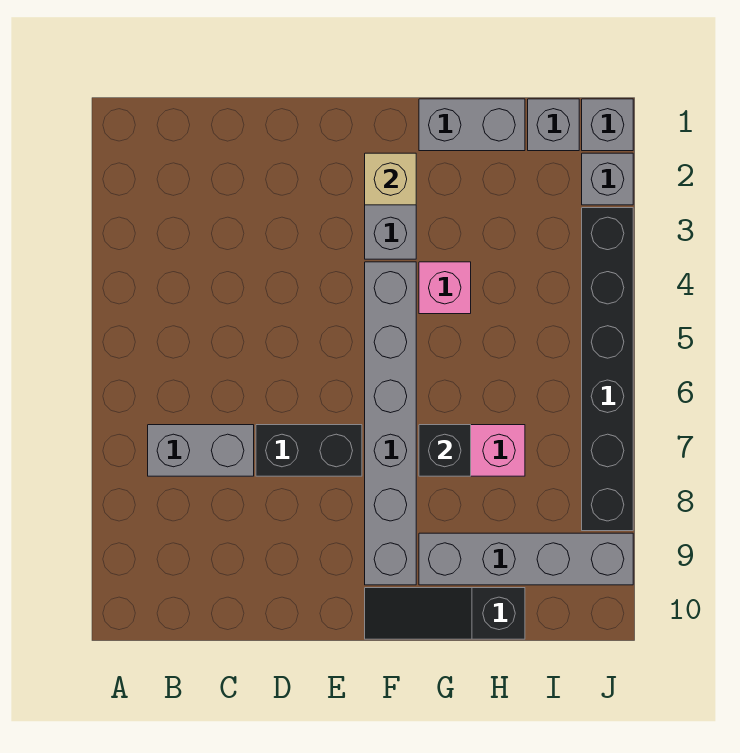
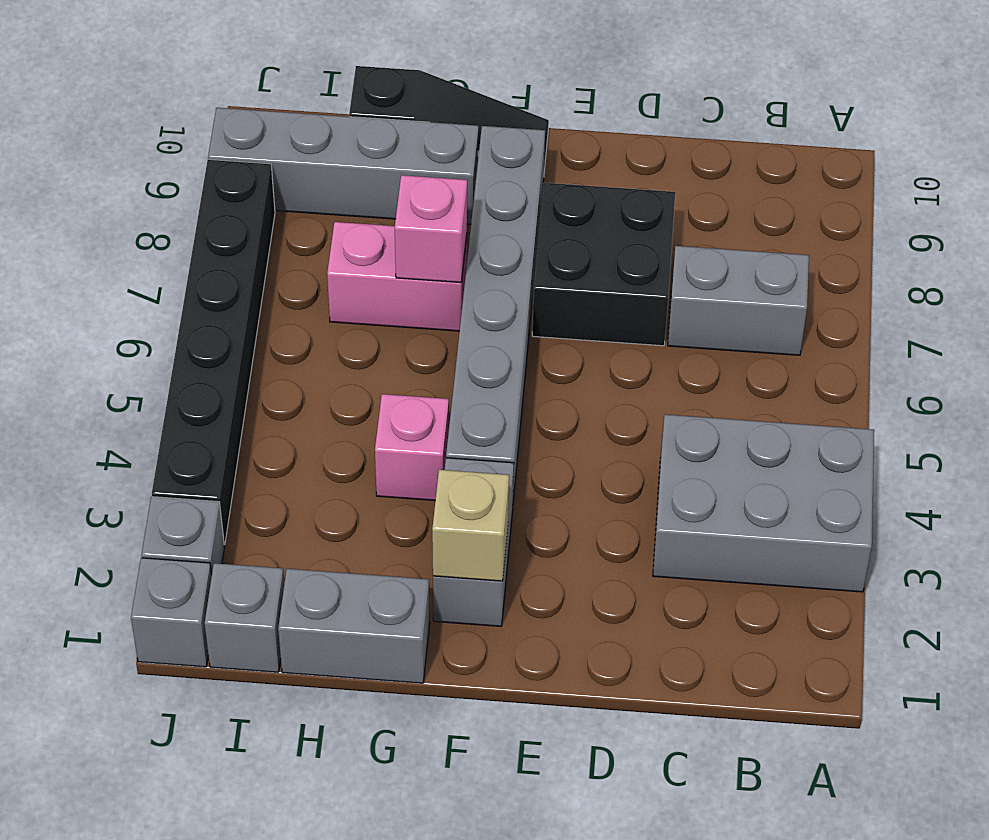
none -> grey brick A3:C4 level 1
black brick D7:E7 level 1 -> black brick D7:E8 level 1
black brick G7 level 2 -> pink brick G7 level 2

